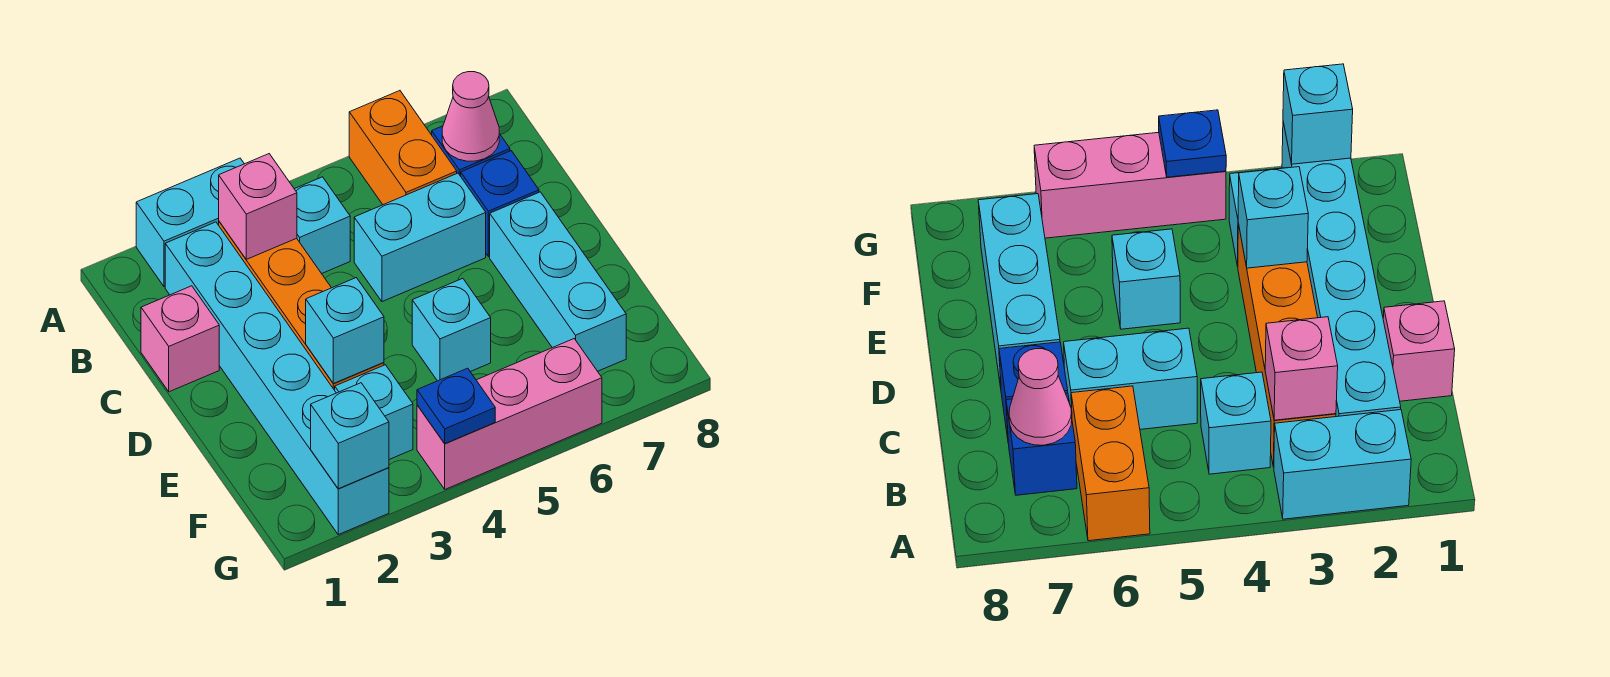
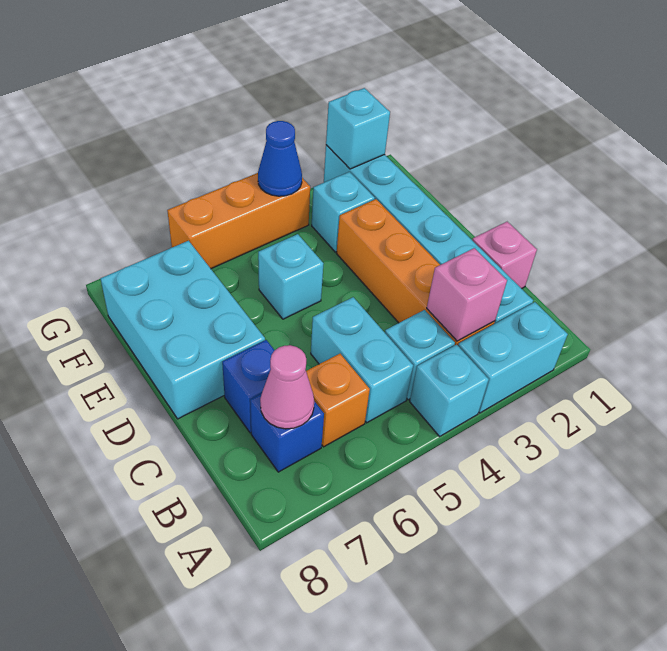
orange brick A6:B6 level 1 -> orange brick B6 level 1
cyan brick C5:C6 level 1 -> cyan brick B5:C5 level 1
cyan brick D7:F7 level 1 -> cyan brick D7:F8 level 1
cyan brick E3 level 2 -> cyan brick A4 level 1
pink brick G4:G6 level 1 -> orange brick G4:G6 level 1
blue plate G4 level 2 -> blue cone G4 level 2

